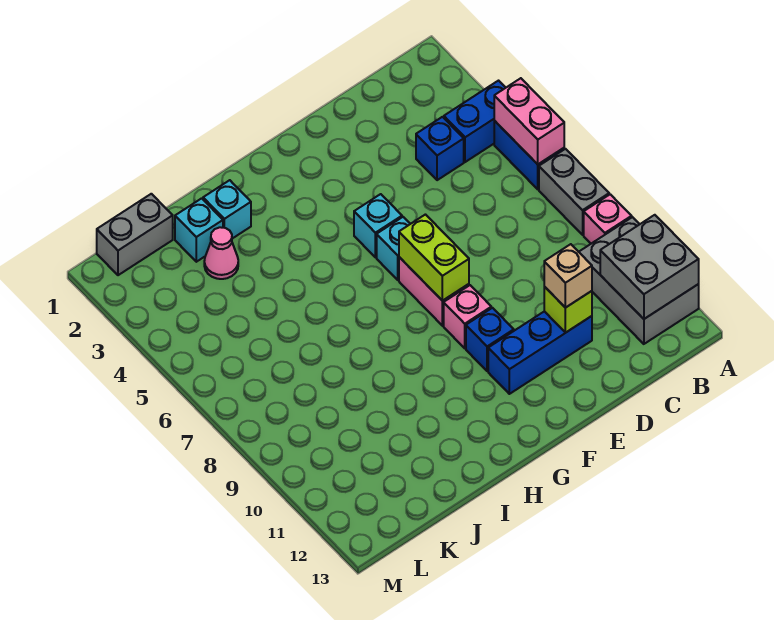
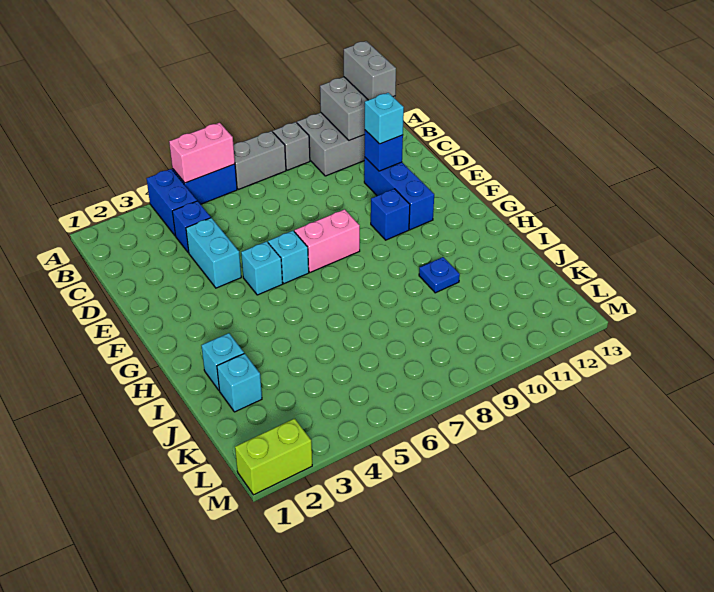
pink brick A9 level 1 -> grey brick A9 level 1
none -> cyan brick D4:E4 level 1
lime brick D11 level 2 -> blue brick D11 level 2
tan brick D11 level 3 -> cyan brick D11 level 3
lime brick F7:F8 level 2 -> lime brick M1:M2 level 1
pink brick F9 level 1 -> none
none -> blue plate I10 level 1
pink cone J3 level 1 -> none
grey brick K1:L1 level 1 -> grey brick A12:B12 level 3

